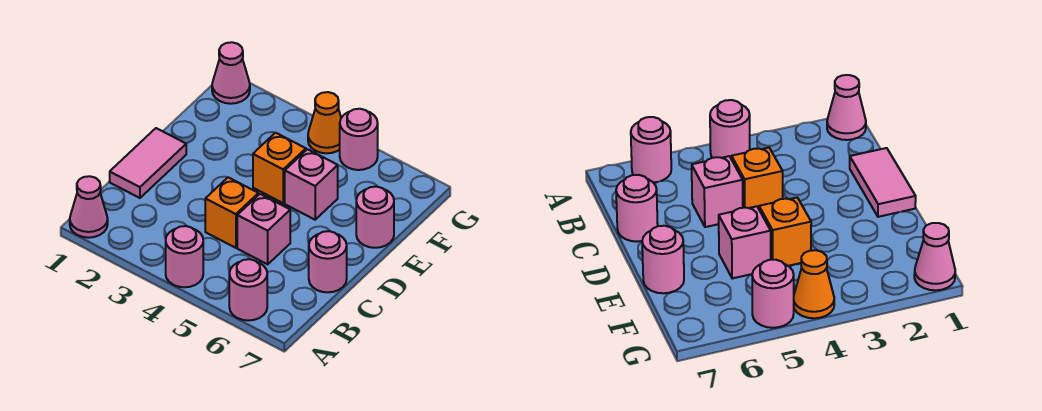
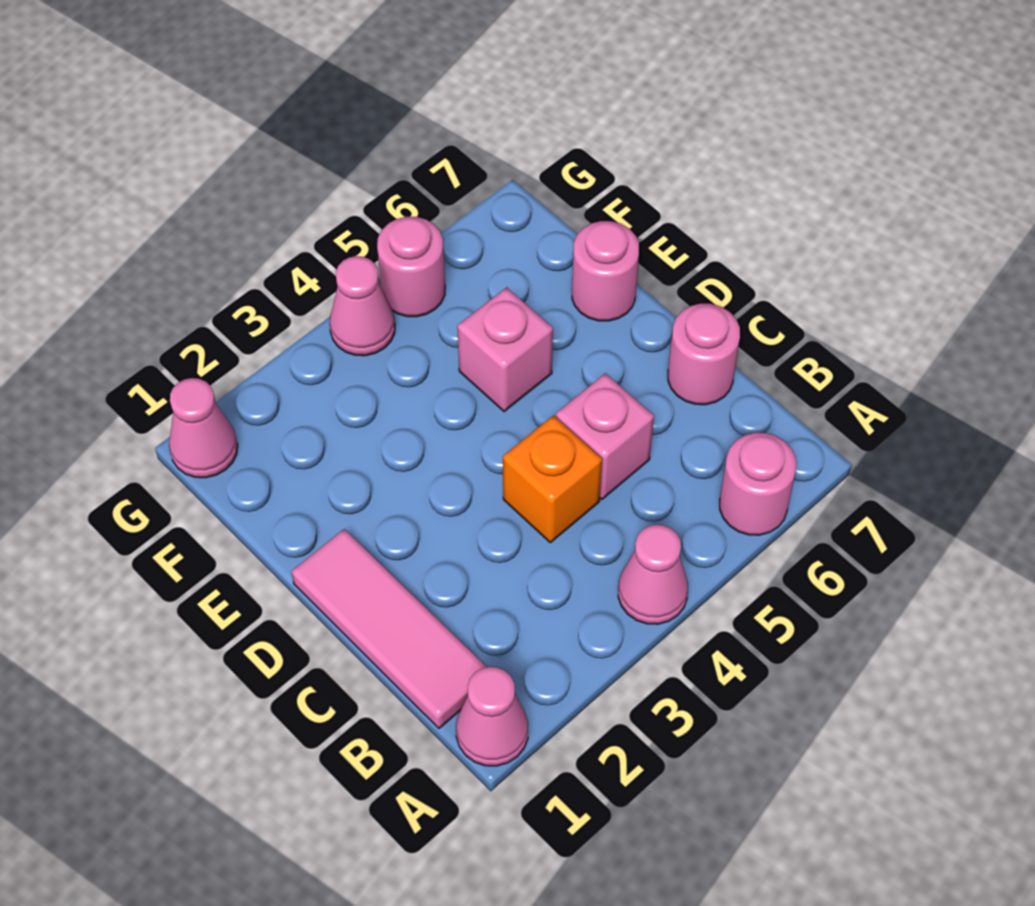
pink round brick A4 level 1 -> pink cone A4 level 1
pink tile C1:D1 level 1 -> pink tile B1:D1 level 1
orange brick E4 level 1 -> none
orange cone G4 level 1 -> pink cone G4 level 1

